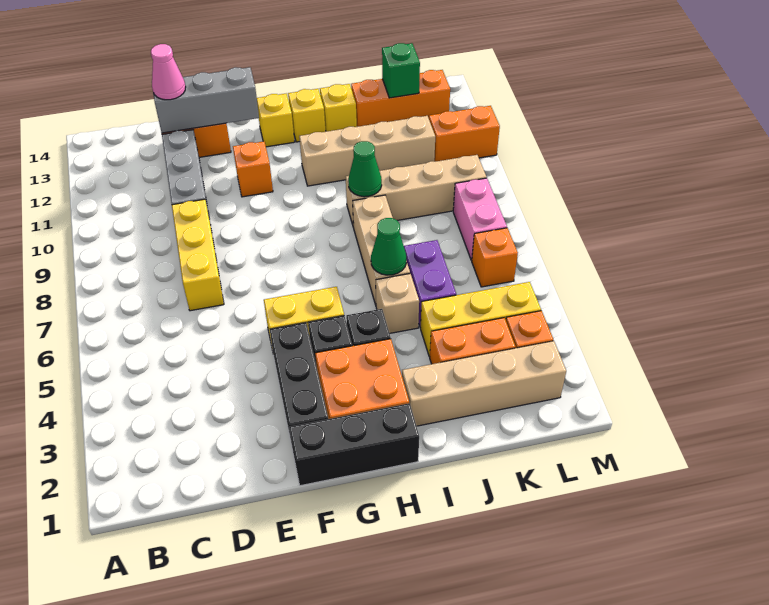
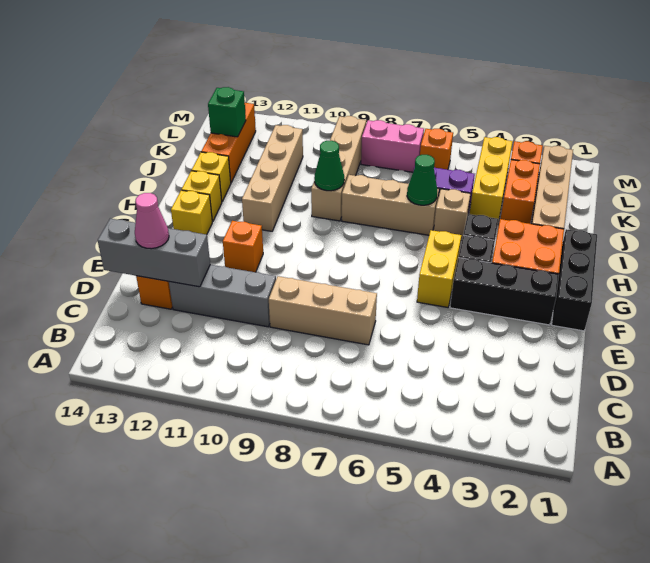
yellow brick D7:D9 level 1 -> tan brick D7:D9 level 1
grey brick D13:F13 level 2 -> grey brick D12:D14 level 2
orange brick L11:M11 level 1 -> none

